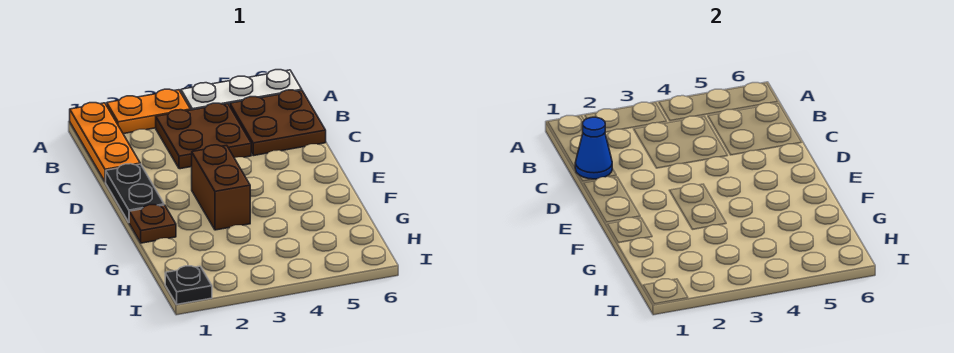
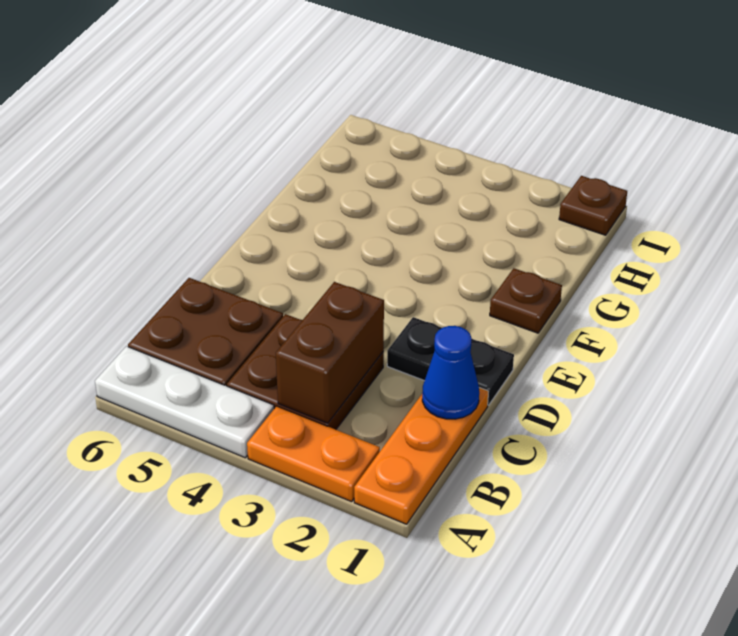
black plate D1:E1 level 1 -> black plate D1:D2 level 1
brown brick E3:F3 level 1 -> brown brick B3:C3 level 2
black plate I1 level 1 -> brown plate I1 level 1

